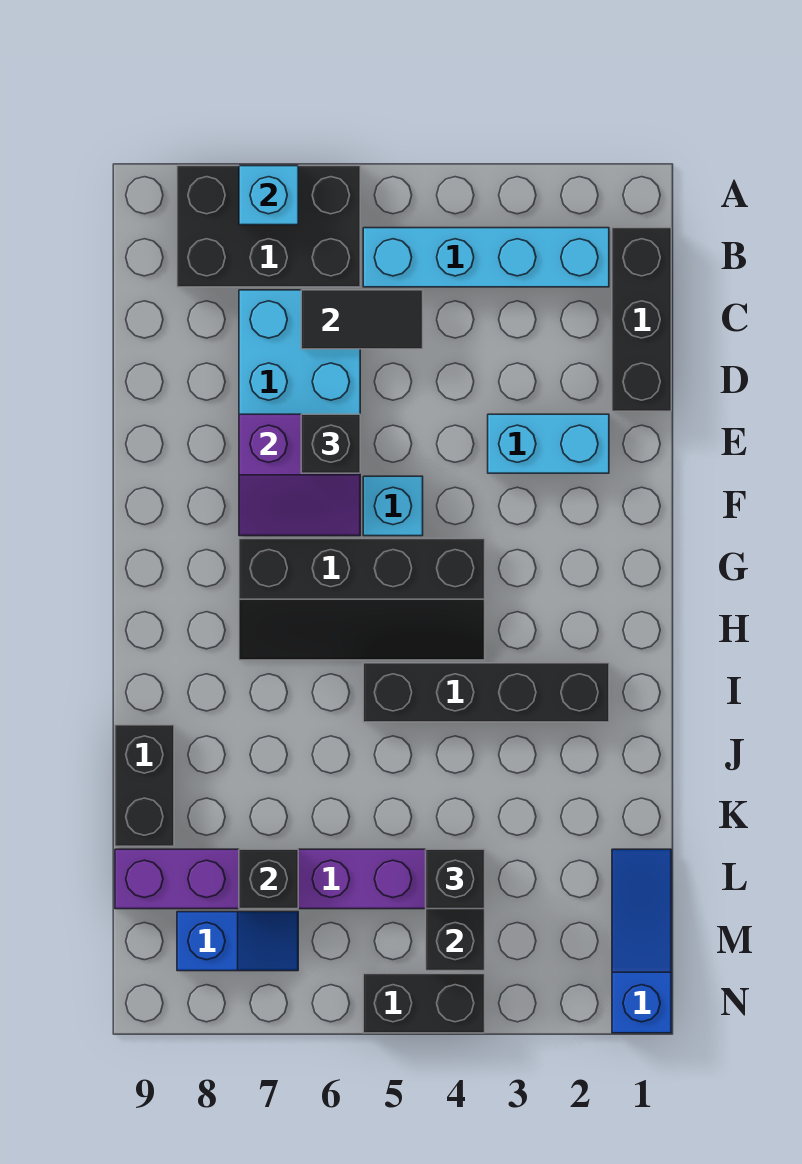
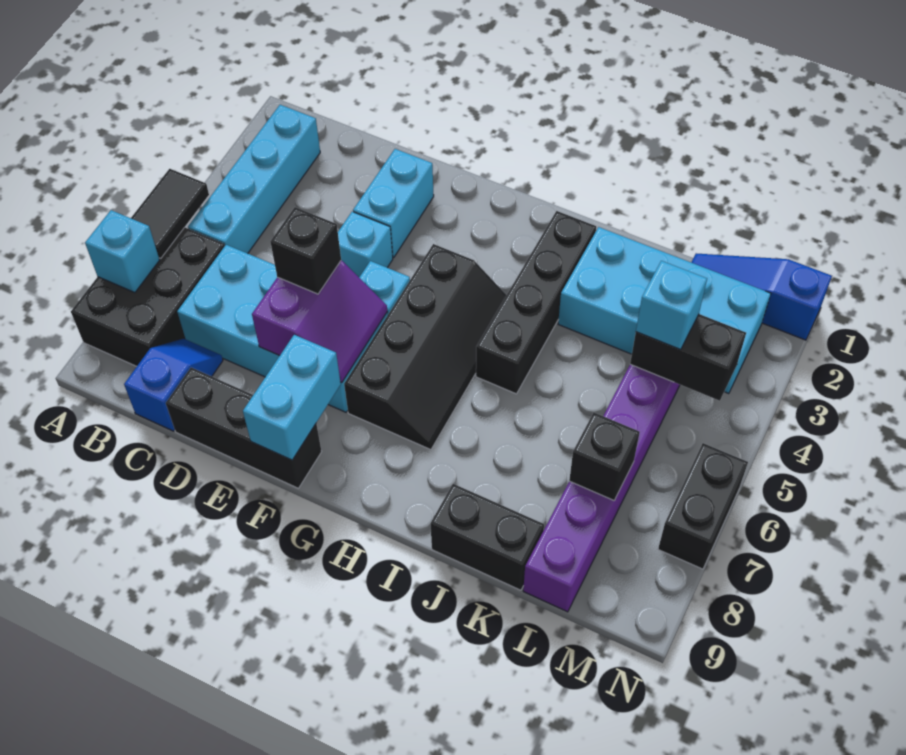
black brick B1:D1 level 1 -> black brick D9:F9 level 1
black tile C5:C6 level 2 -> black tile A5:A6 level 2
none -> cyan brick E4 level 1
none -> cyan brick F8:F9 level 2
none -> cyan brick J2:M3 level 1
black brick L4 level 3 -> cyan brick L4 level 3
blue slope M7:M8 level 1 top 8 -> blue slope C8:C9 level 1 top 9
black brick N4:N5 level 1 -> black brick N6:N7 level 1

